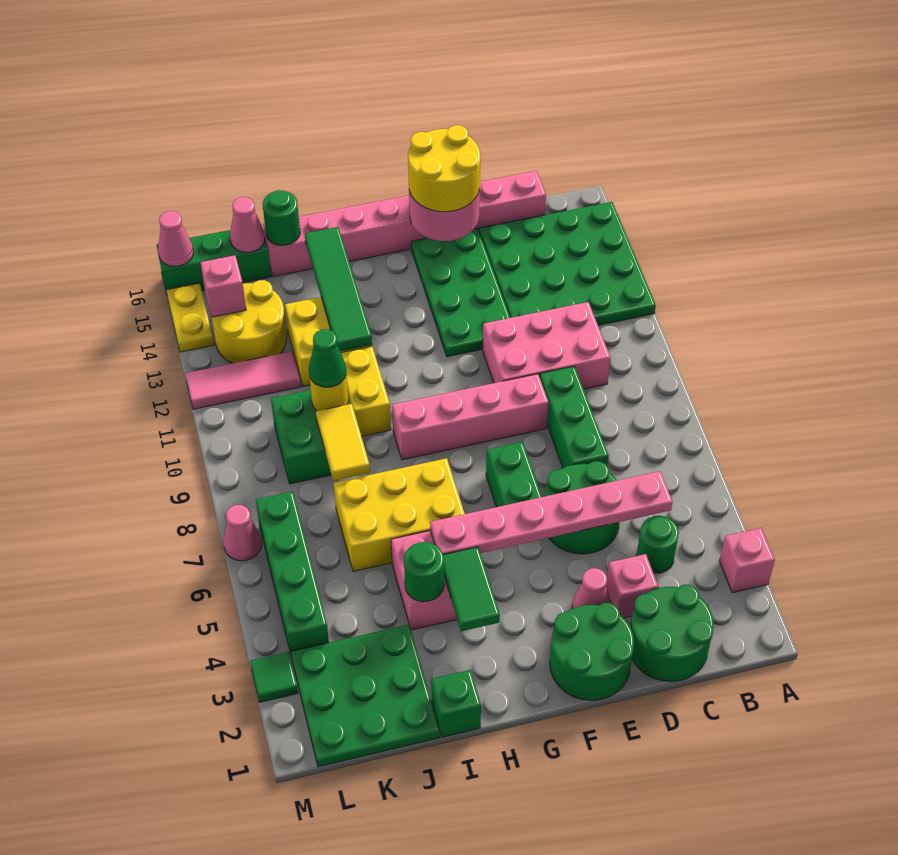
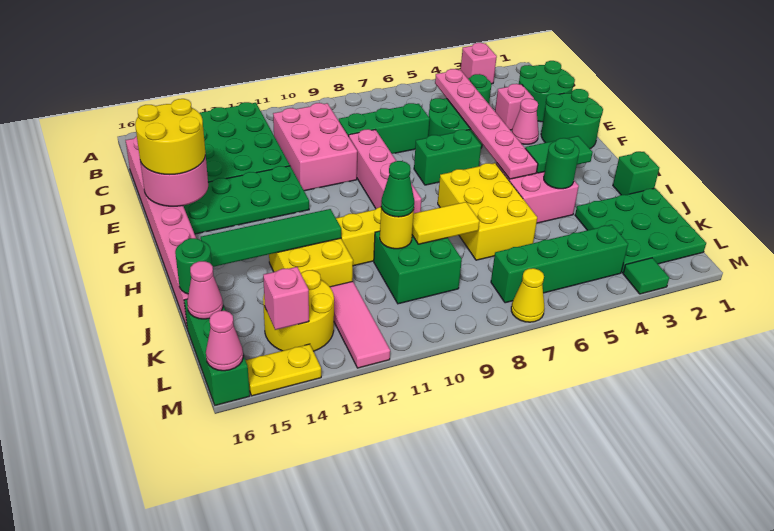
pink cone M7 level 1 -> yellow cone M7 level 1

